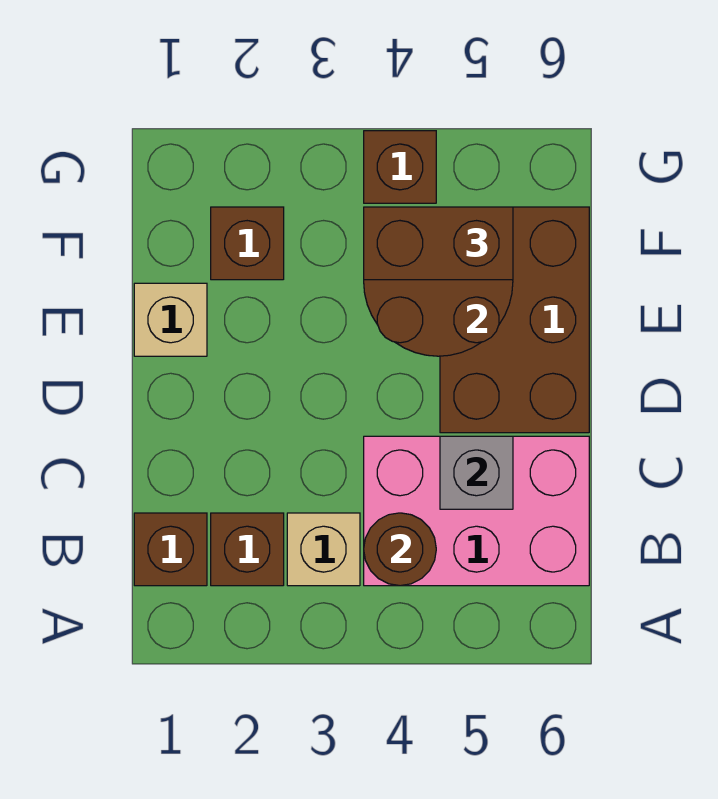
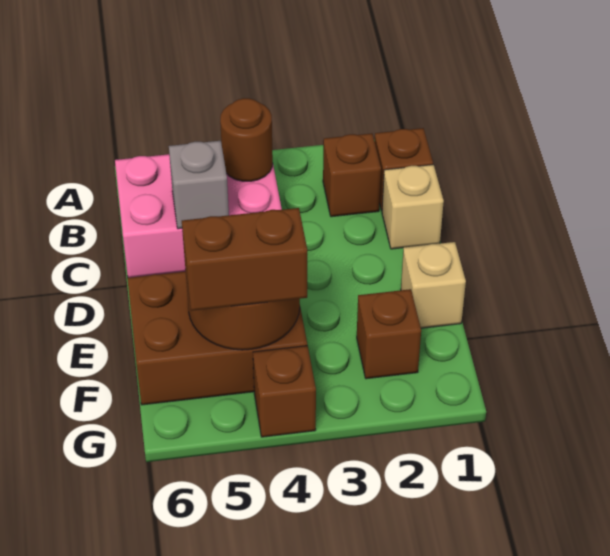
tan brick B3 level 1 -> tan brick C1 level 1
brown brick D5:F6 level 1 -> brown brick E4:F6 level 1

